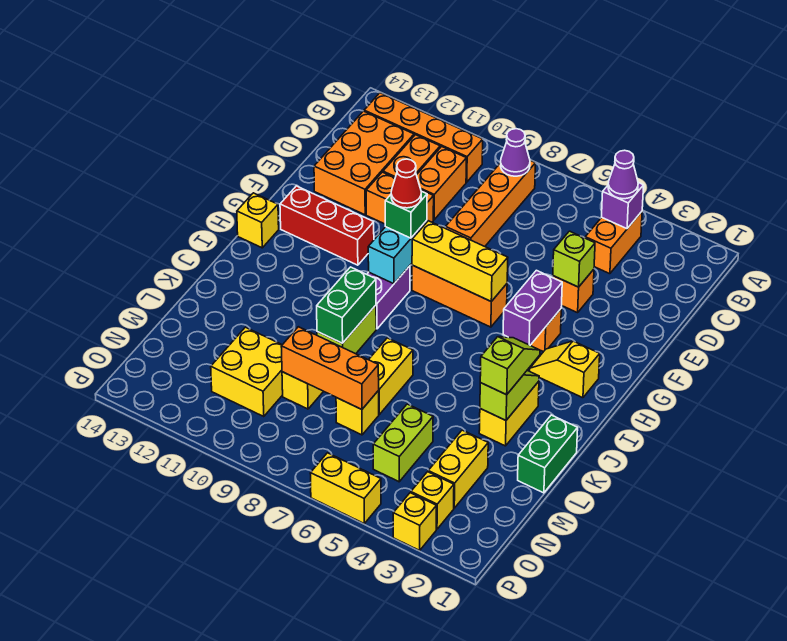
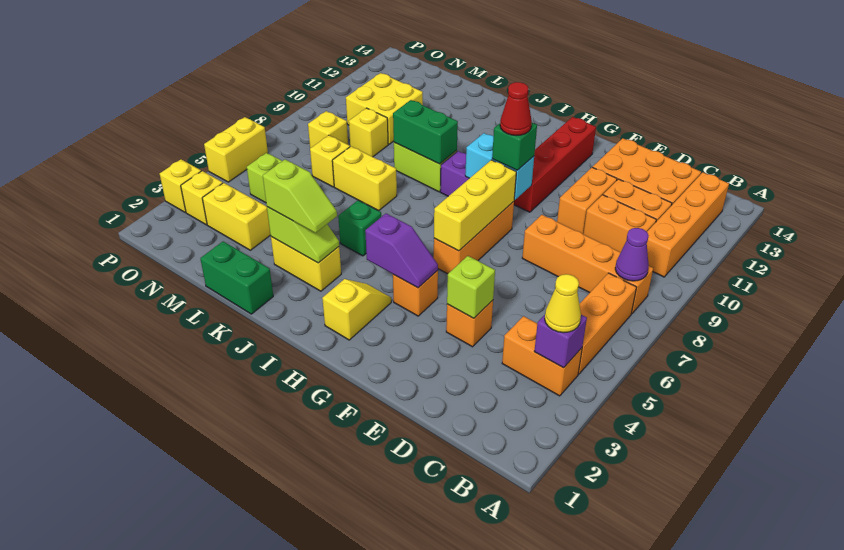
purple cone B4 level 3 -> yellow cone B4 level 3
purple brick G4:H4 level 2 -> purple slope G4:H4 level 2 top H
red brick G11:G13 level 1 -> red brick G10:G13 level 1
yellow brick H14 level 1 -> yellow brick N8 level 1
none -> green brick J5 level 1
orange brick M7:M9 level 2 -> orange brick B5:B7 level 1

